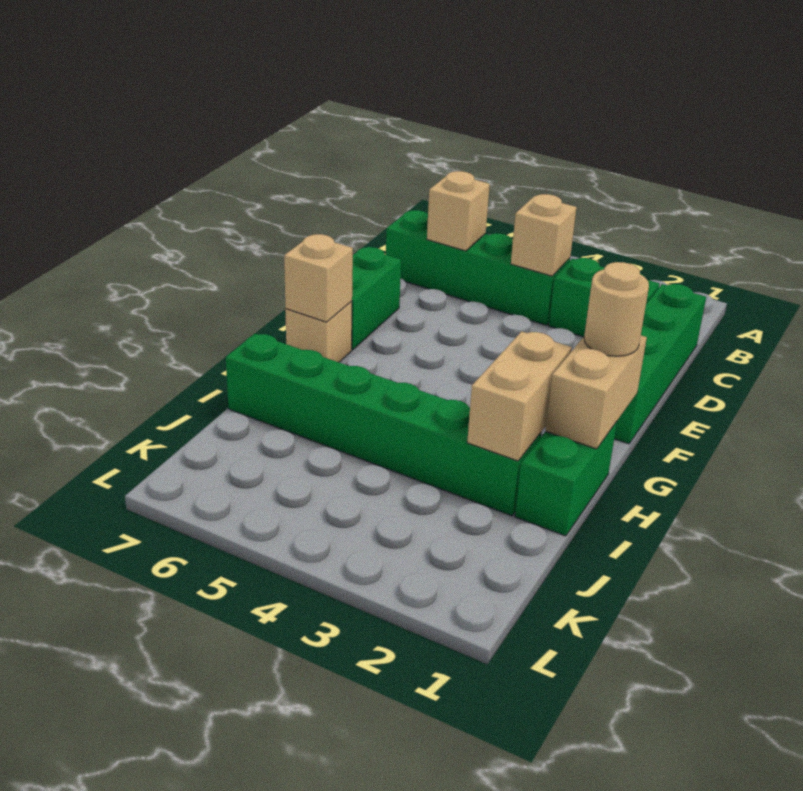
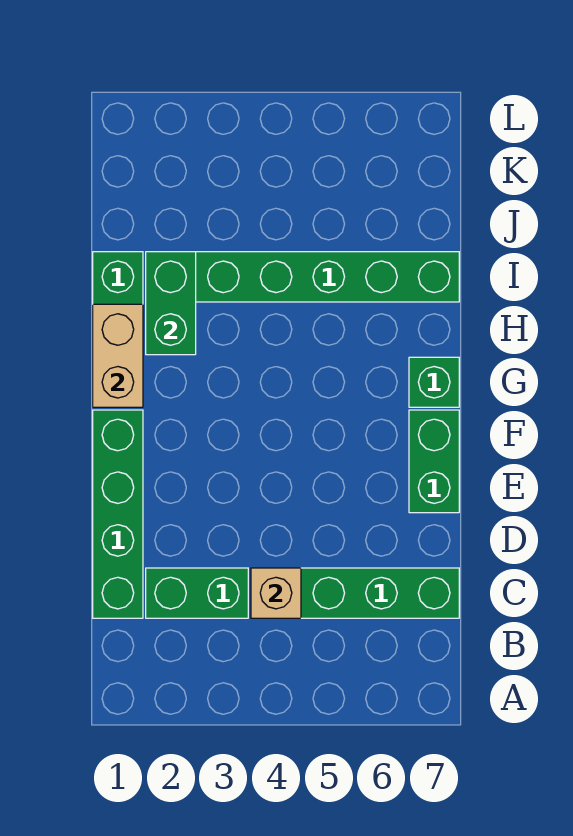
tan brick C6 level 2 -> none
tan round brick G1 level 3 -> none
tan brick G7 level 1 -> green brick G7 level 1
tan brick G7 level 2 -> none
tan brick H2:I2 level 2 -> green brick H2:I2 level 2

